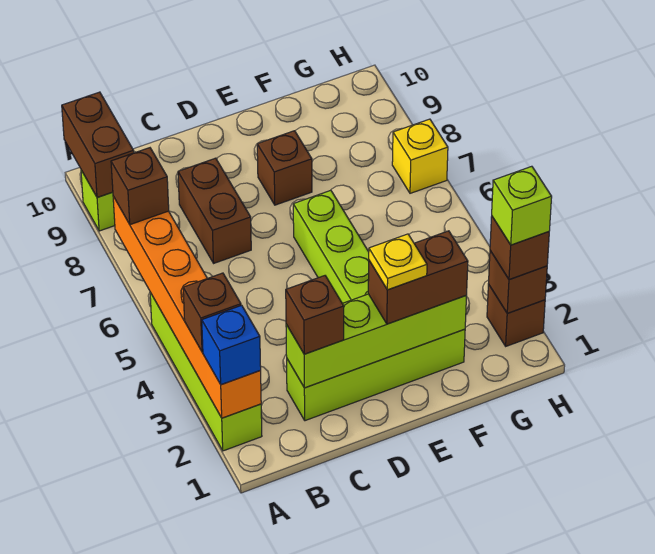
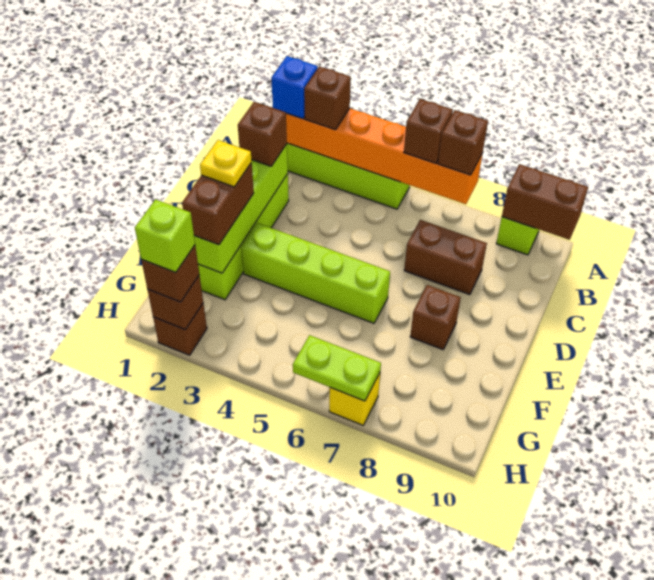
none -> brown brick A6 level 3
none -> lime plate H6:H7 level 2

